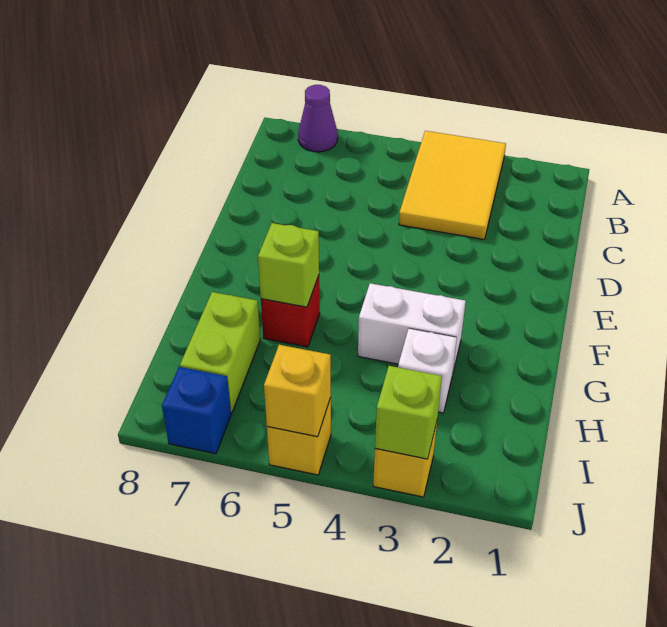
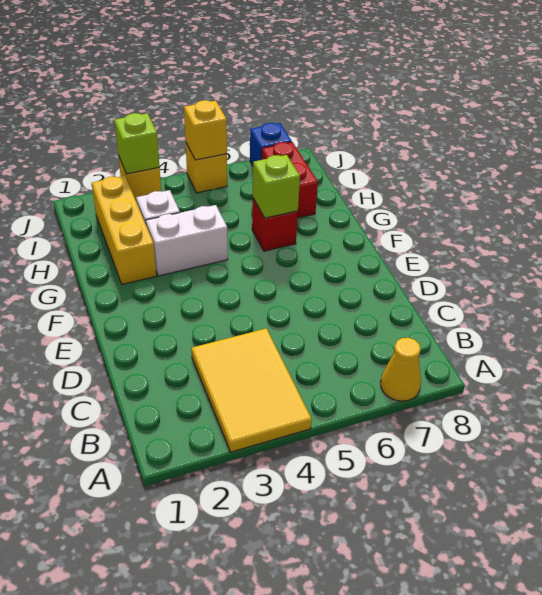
purple cone A7 level 1 -> yellow cone A7 level 1
none -> yellow brick G2:I2 level 1
lime brick H7:I7 level 1 -> red brick H7:I7 level 1

